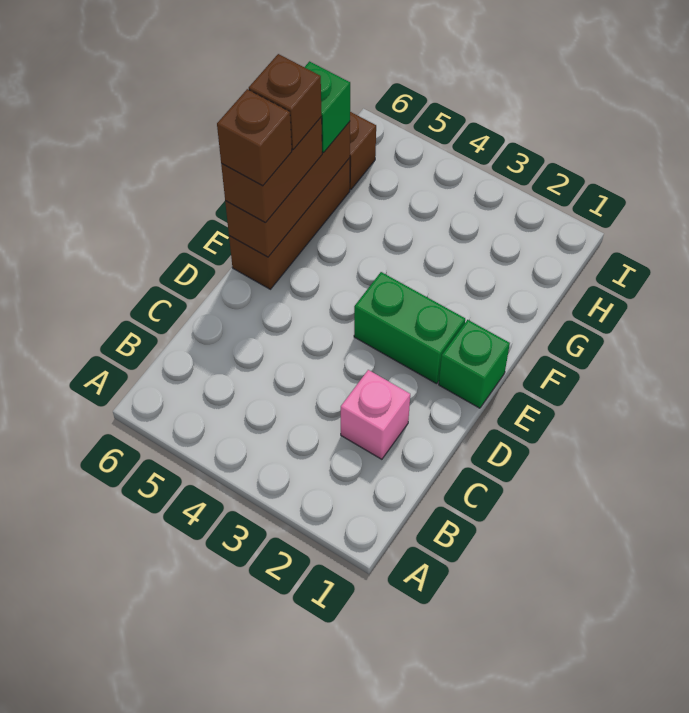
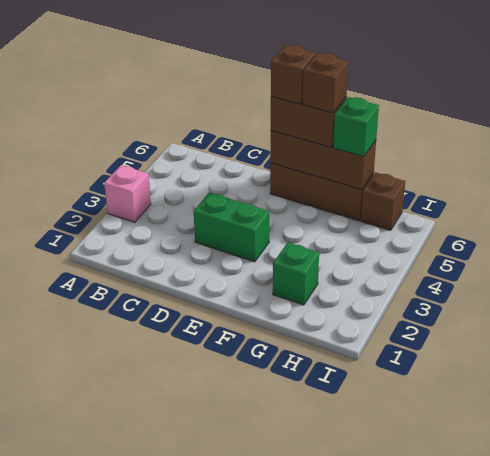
pink brick C2 level 1 -> pink brick A3 level 1
green brick E1 level 1 -> green brick G2 level 1
green brick E2:E3 level 1 -> green brick D3:E3 level 1

